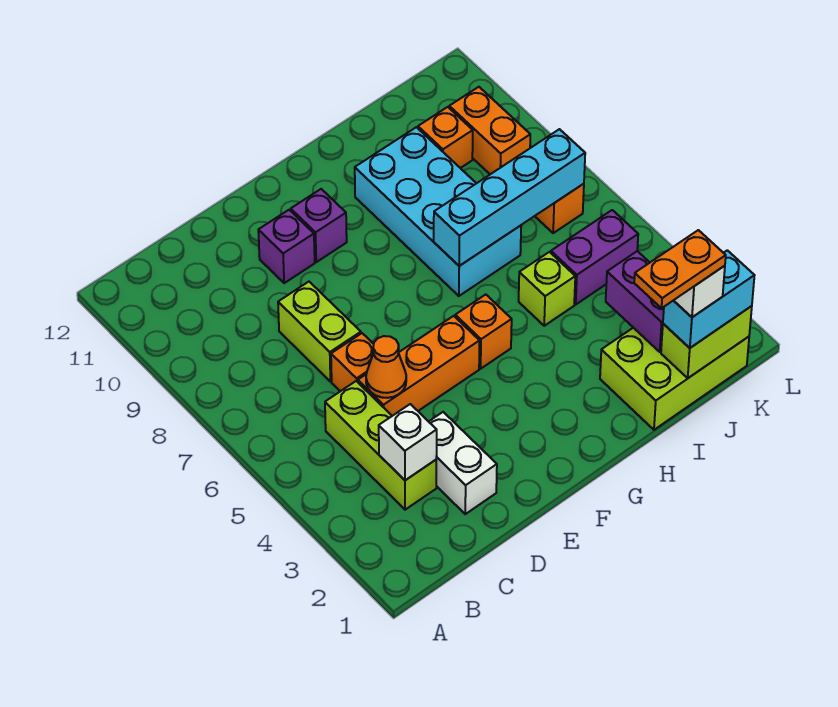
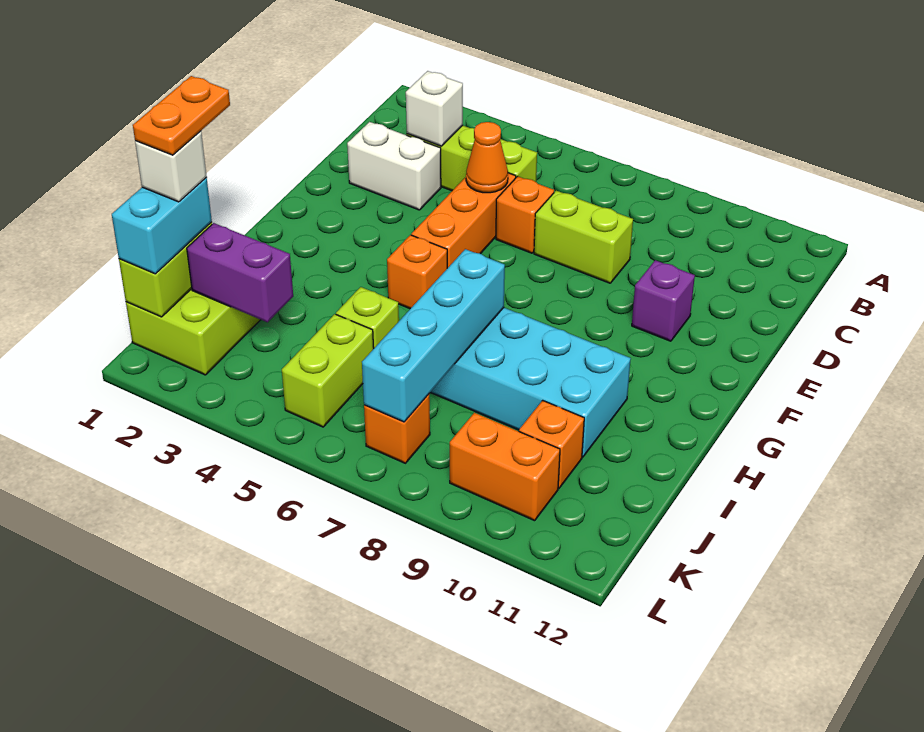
purple brick F10 level 1 -> none
purple brick J5:K5 level 1 -> lime brick J5:K5 level 1

